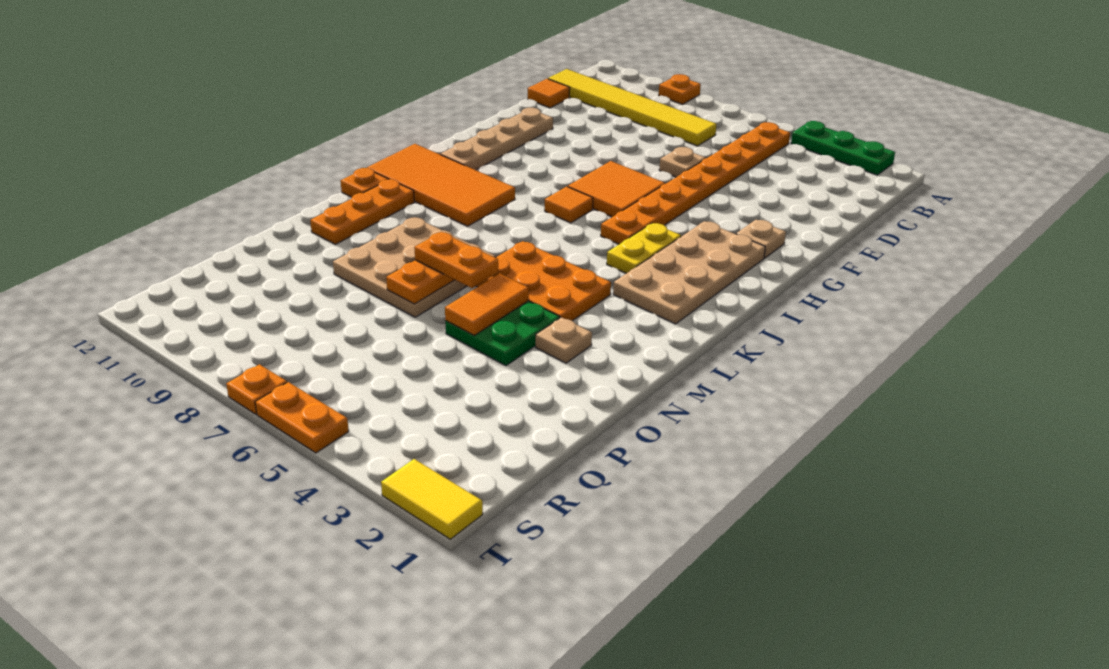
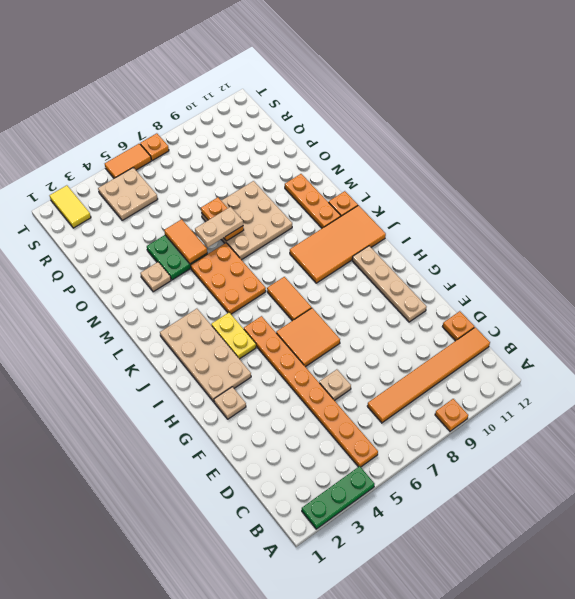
yellow tile C7:C12 level 1 -> orange tile C7:C12 level 1
orange tile D12 level 1 -> orange plate D12 level 1
orange tile I7 level 1 -> orange tile I7:J7 level 1
orange plate L4:M6 level 1 -> orange plate K5:M6 level 1
orange plate N6:N7 level 3 -> tan plate N6:N7 level 3
none -> tan plate R4:S5 level 1
yellow tile T1:T2 level 1 -> yellow tile S2:T2 level 1
orange plate T5:T6 level 1 -> orange tile T5:T6 level 1

